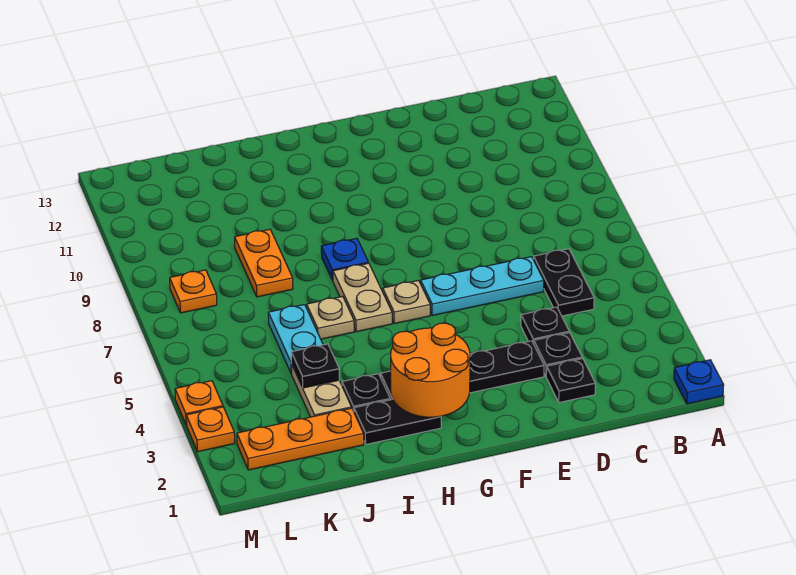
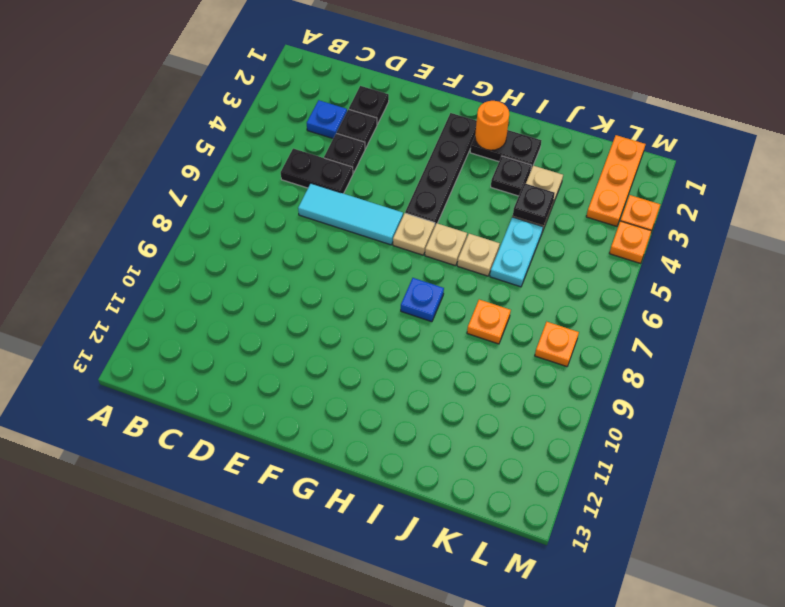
blue plate A1 level 1 -> blue plate C3 level 1
black plate C5:C6 level 1 -> black plate C5:D5 level 1
cyan plate D6:F6 level 1 -> cyan tile D6:F6 level 1
black plate E3:H3 level 1 -> black plate G2:G5 level 1
orange round brick G2:H3 level 2 -> orange round brick H2 level 2
tan plate H6:H7 level 1 -> tan plate H6 level 1
orange plate J2:L2 level 1 -> orange plate L1:L3 level 1
orange plate J8:J9 level 1 -> orange plate J8 level 1

